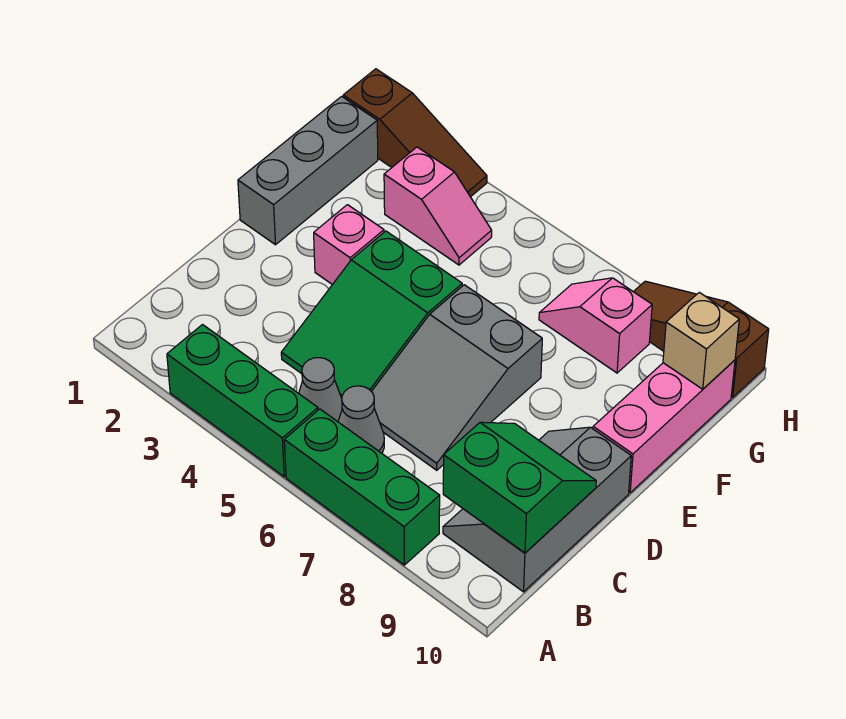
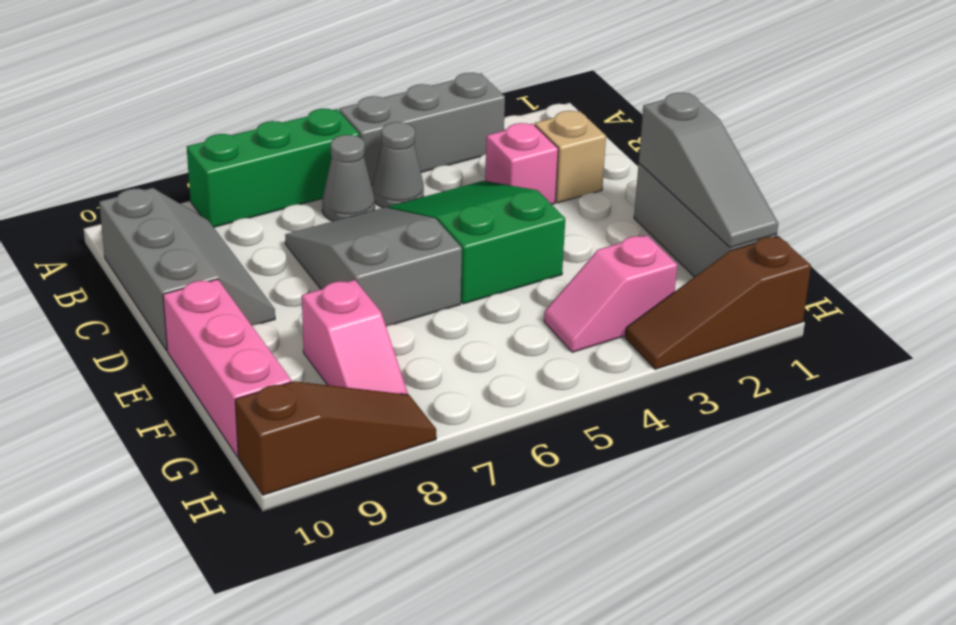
green brick A3:A5 level 1 -> grey brick A3:A5 level 1
green slope B9:C10 level 2 top B -> none
none -> grey slope E1:G1 level 2 top E
pink brick E3 level 1 -> pink brick C3 level 1
pink slope G7:G8 level 1 top 8 -> pink slope F8:G8 level 1 top F
tan brick G10 level 2 -> tan brick C2 level 1

